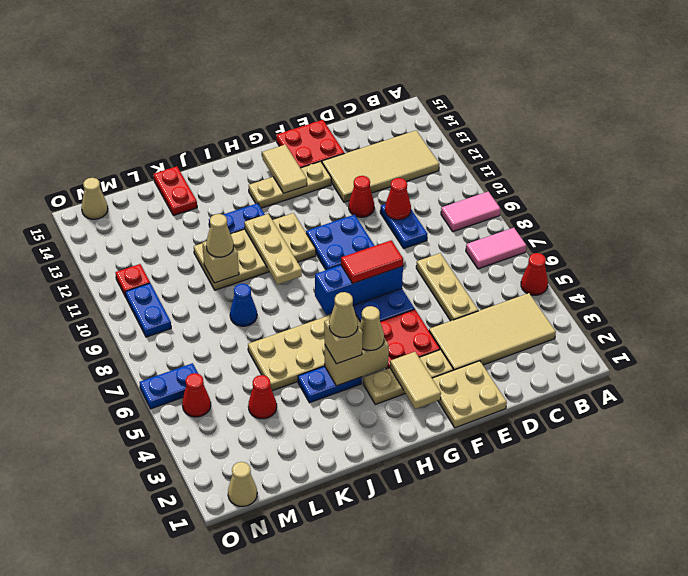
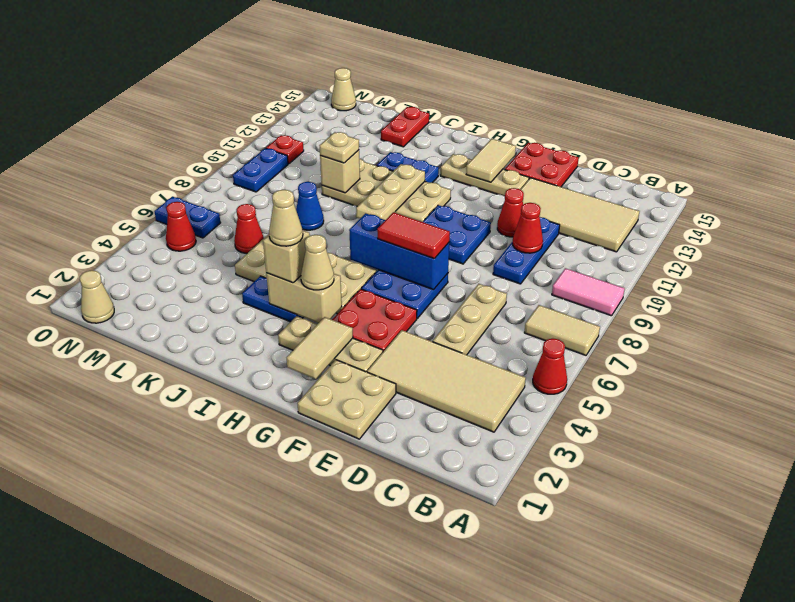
pink tile A7:B7 level 1 -> tan tile A7:B7 level 1
blue plate D9:D10 level 1 -> blue plate D9:D11 level 1
tan cone K10 level 3 -> tan plate K10 level 3
red cone L4 level 1 -> red cone L6 level 1

